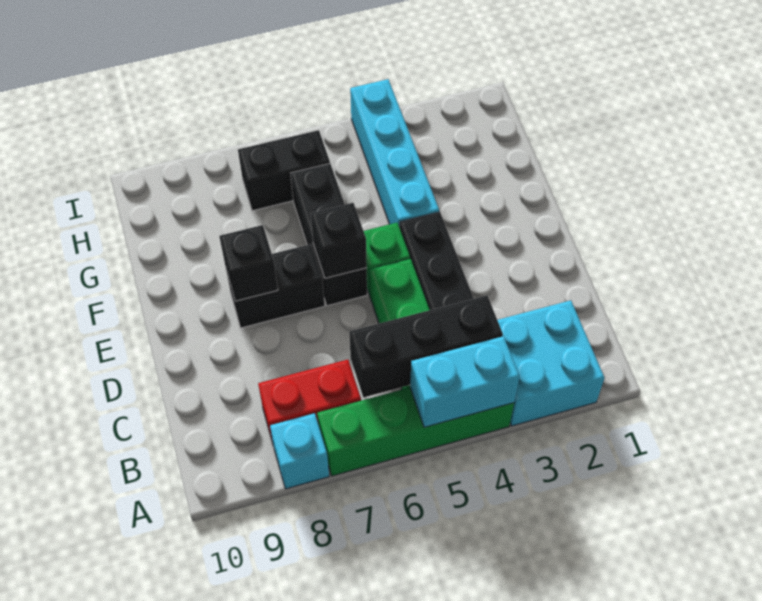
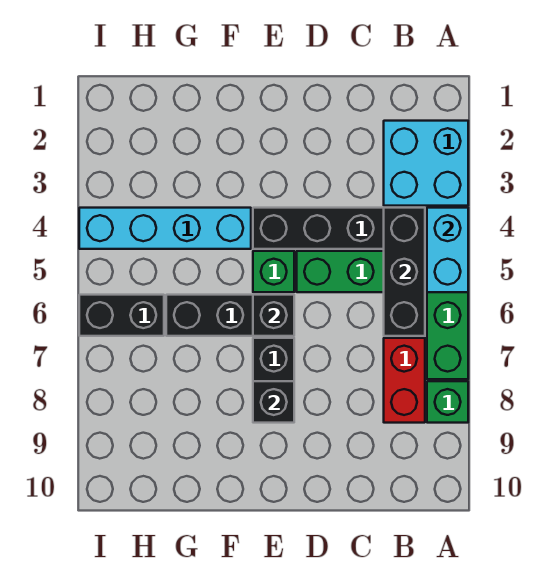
cyan brick A8 level 1 -> green brick A8 level 1
black brick H6:H7 level 1 -> black brick H6:I6 level 1

